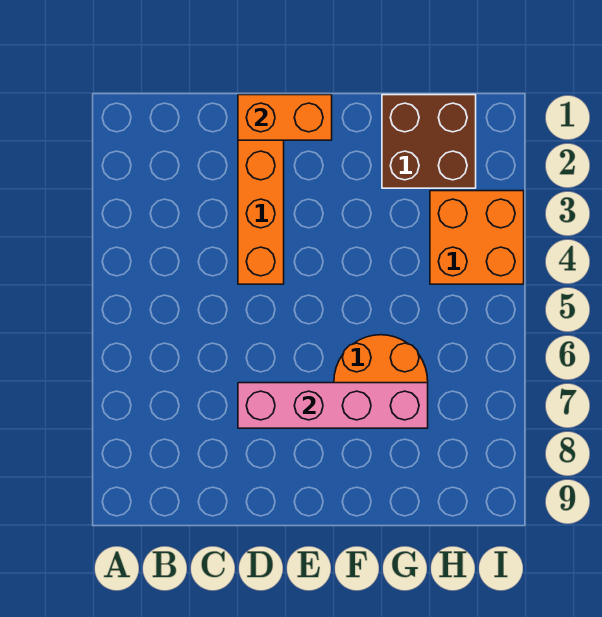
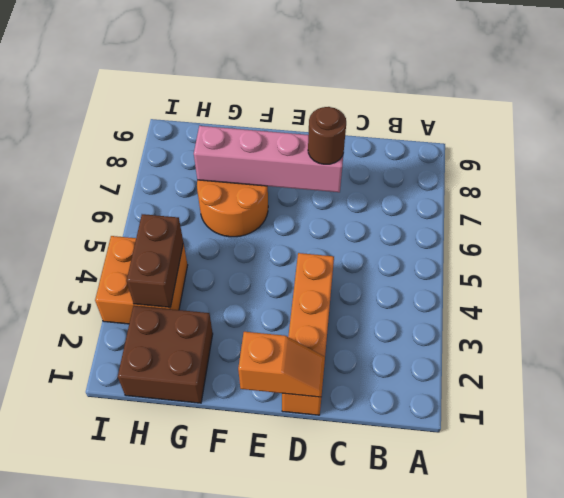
orange brick D1:E1 level 2 -> orange slope D1:E1 level 2 top E
none -> brown round brick D7 level 3
none -> brown brick H3:H4 level 2

